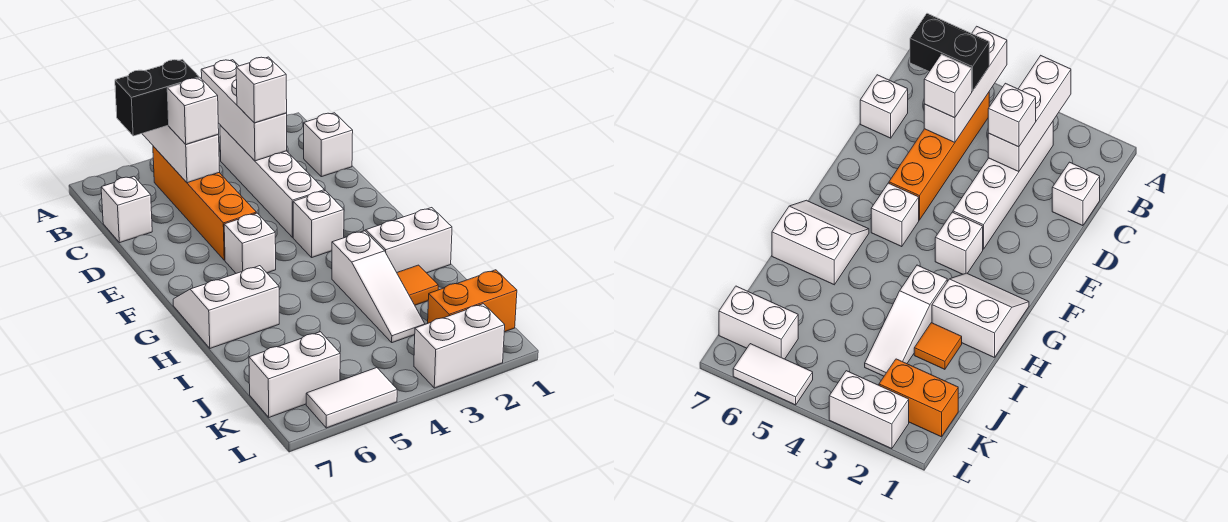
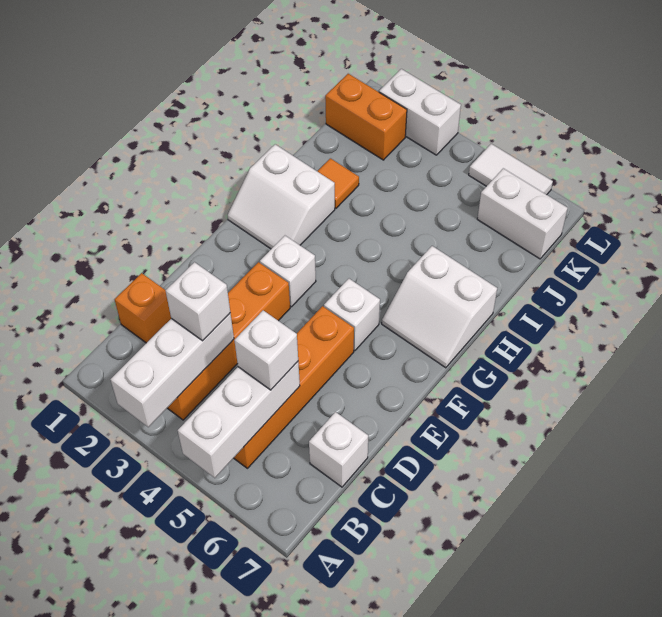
white brick B3:E3 level 1 -> orange brick B3:E3 level 1
black brick B5:B6 level 3 -> none
white brick C1 level 1 -> orange brick C1 level 1
white slope H3:J3 level 1 top H -> none

